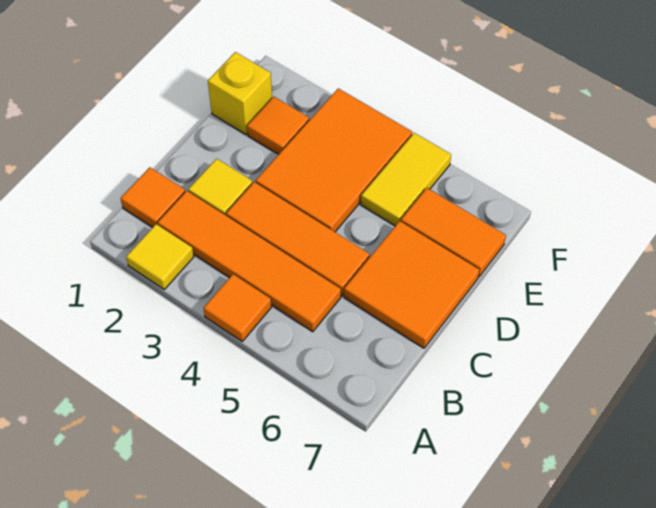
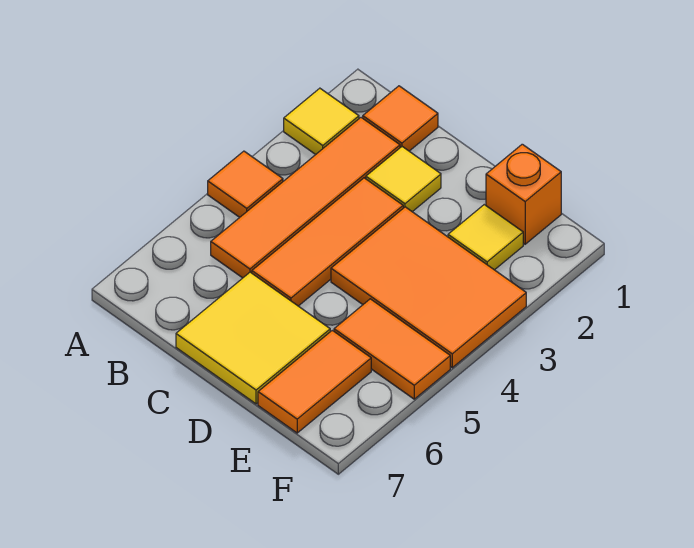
orange tile C6:D7 level 1 -> yellow tile C6:D7 level 1
yellow brick E1 level 1 -> orange brick E1 level 1
orange tile E2 level 1 -> yellow tile E2 level 1
yellow tile E5:F5 level 1 -> orange tile E5:F5 level 1

